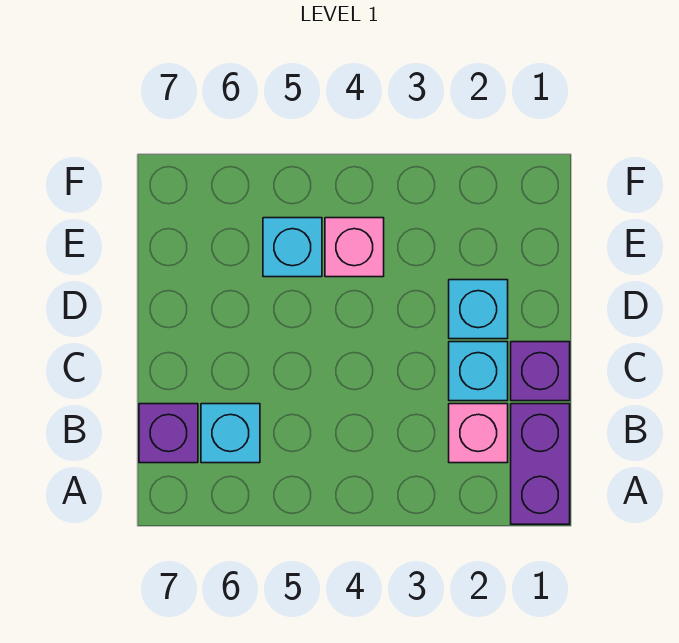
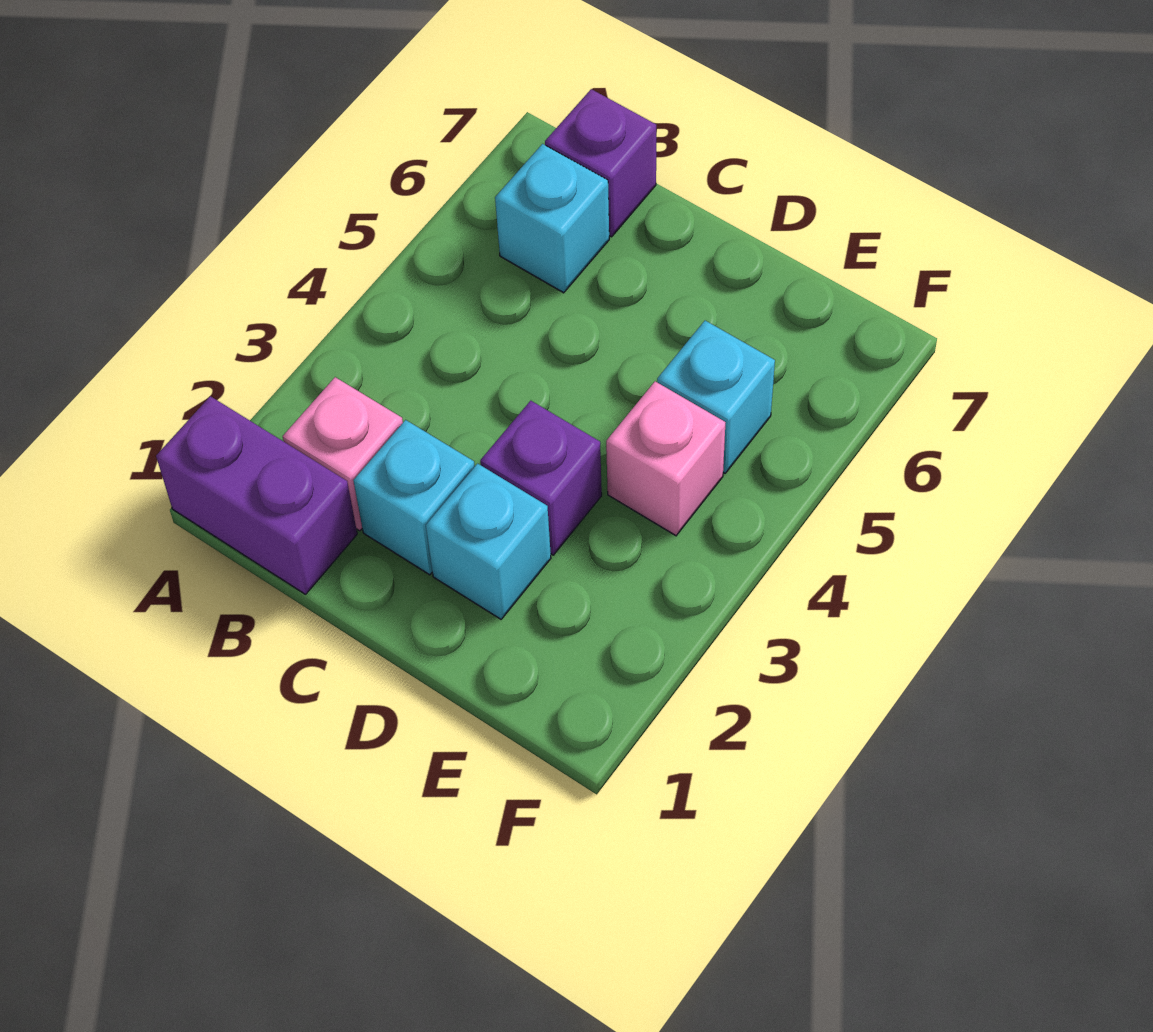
purple brick C1 level 1 -> purple brick D3 level 1

